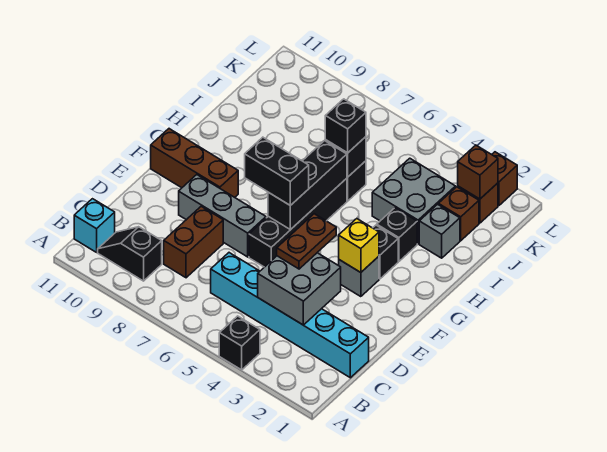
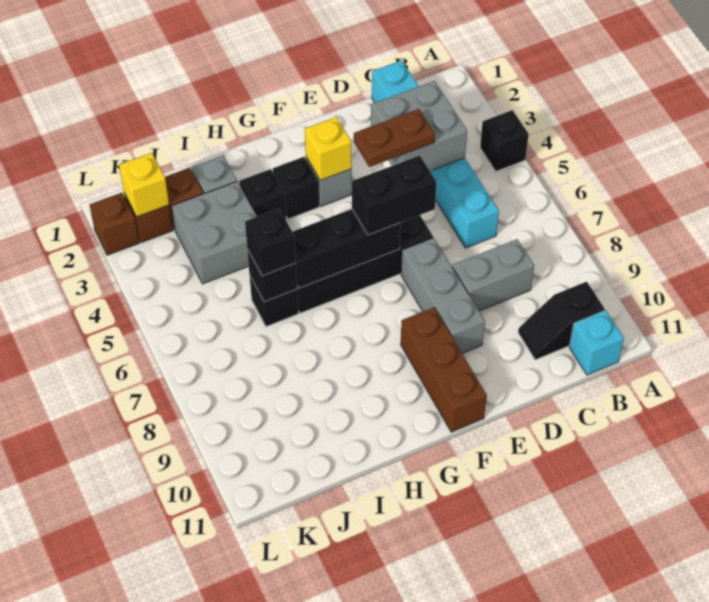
black slope B9:B10 level 1 top 9 -> black slope B10:C10 level 1 top B
brown brick C8:D8 level 1 -> grey brick C8:D8 level 1
black brick F6:F7 level 3 -> black brick E6:F6 level 3
brown brick K2 level 2 -> yellow brick K2 level 2

